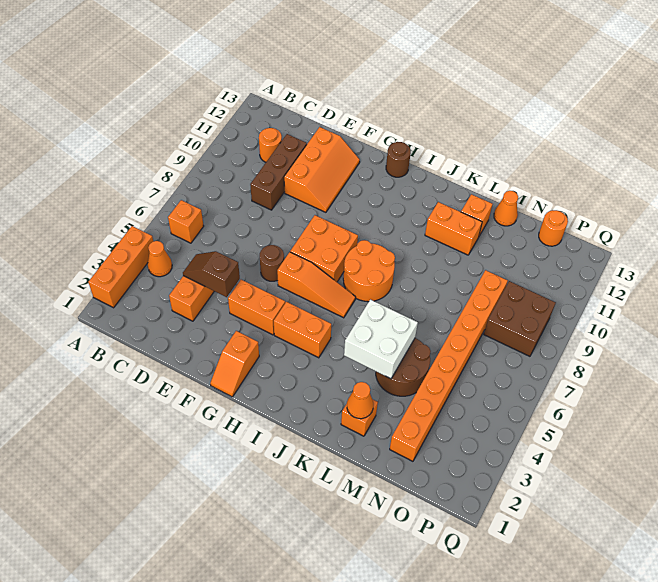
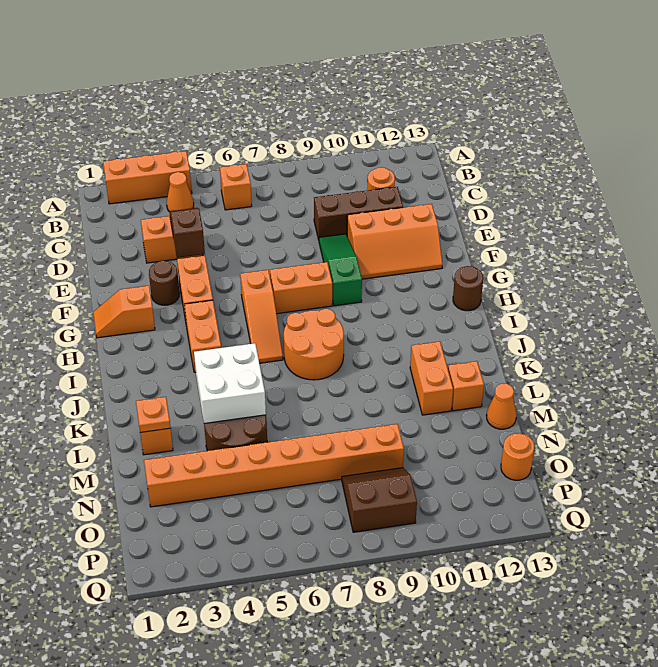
none -> green slope E9:G9 level 1 top G
brown round brick F6 level 1 -> brown round brick F3 level 1
orange brick G7:H8 level 1 -> orange brick G7:G8 level 1
orange cone L2 level 2 -> orange plate L2 level 2
brown brick O8:P9 level 1 -> brown slope O8:P9 level 1 top P

